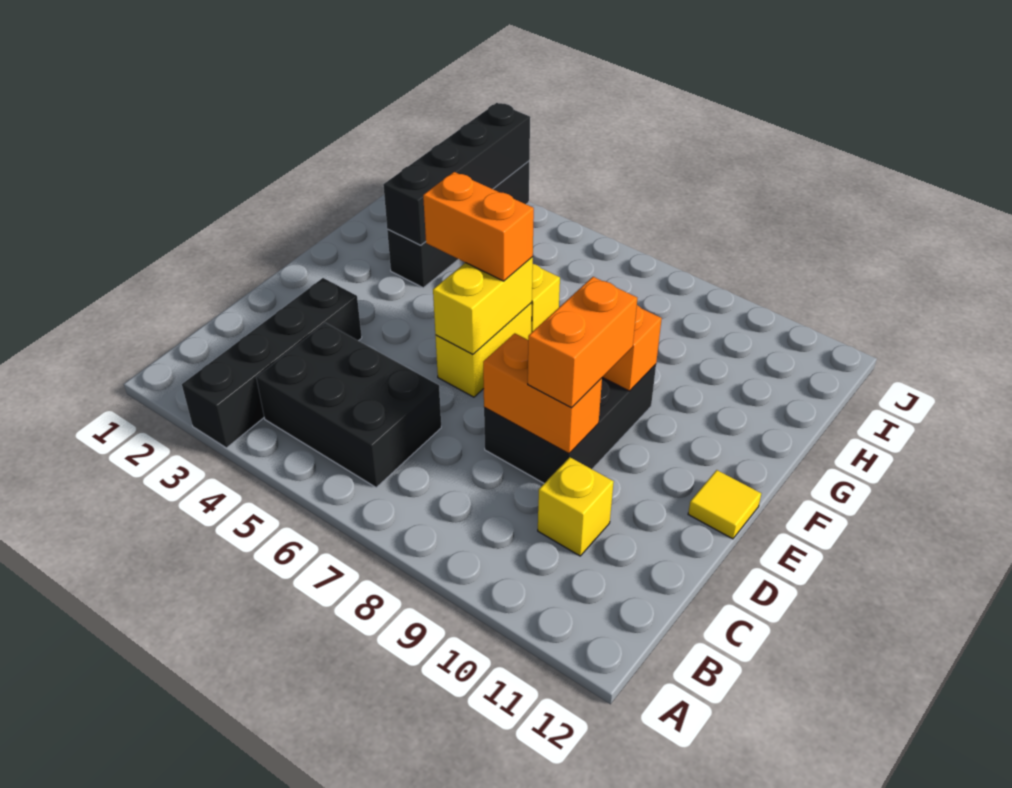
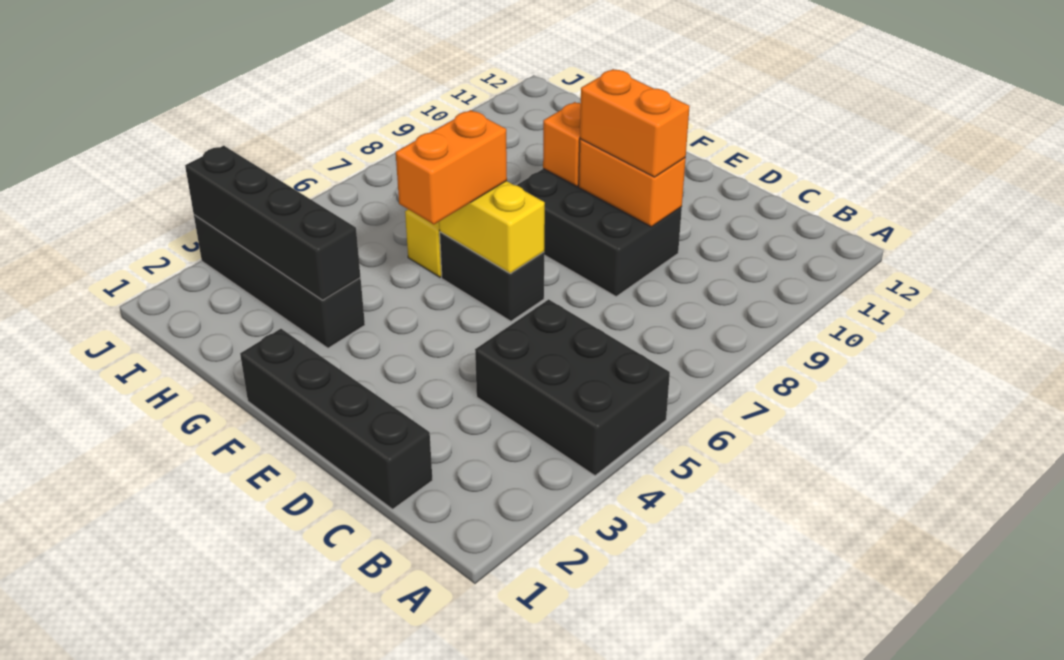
black brick A3:D3 level 1 -> black brick C1:F1 level 1
black brick B4:C6 level 1 -> black brick A4:C5 level 1
yellow brick C10 level 1 -> none
orange brick D8:D9 level 2 -> orange brick D9:E9 level 2
yellow brick E6:F6 level 1 -> black brick E6:F6 level 1
yellow tile E12 level 1 -> none

